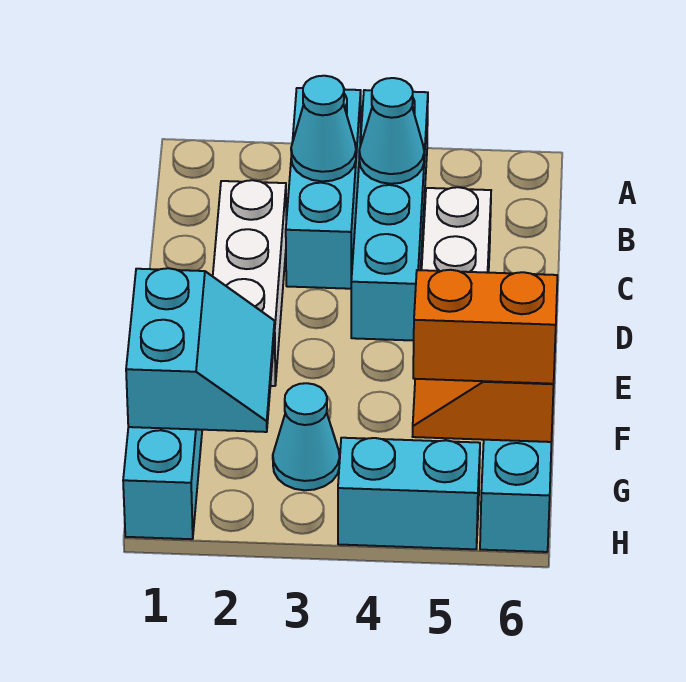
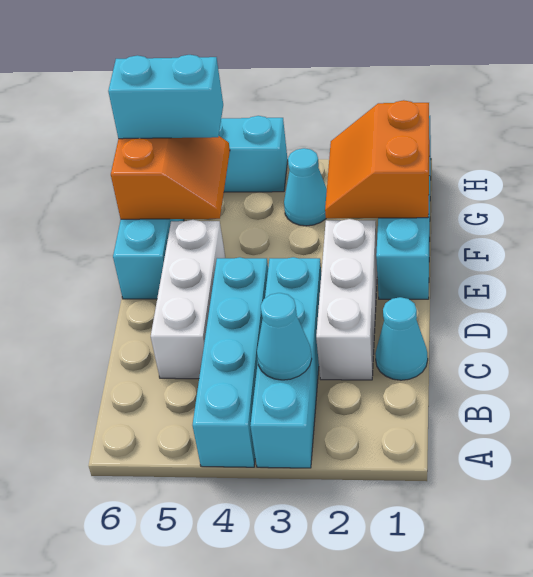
cyan brick A3:C3 level 1 -> cyan brick A3:D3 level 1
cyan cone B4 level 2 -> cyan cone C1 level 1
cyan slope F1:G2 level 2 top 1 -> orange slope F1:G2 level 2 top 1
orange brick G5:G6 level 3 -> cyan brick G5:G6 level 3

